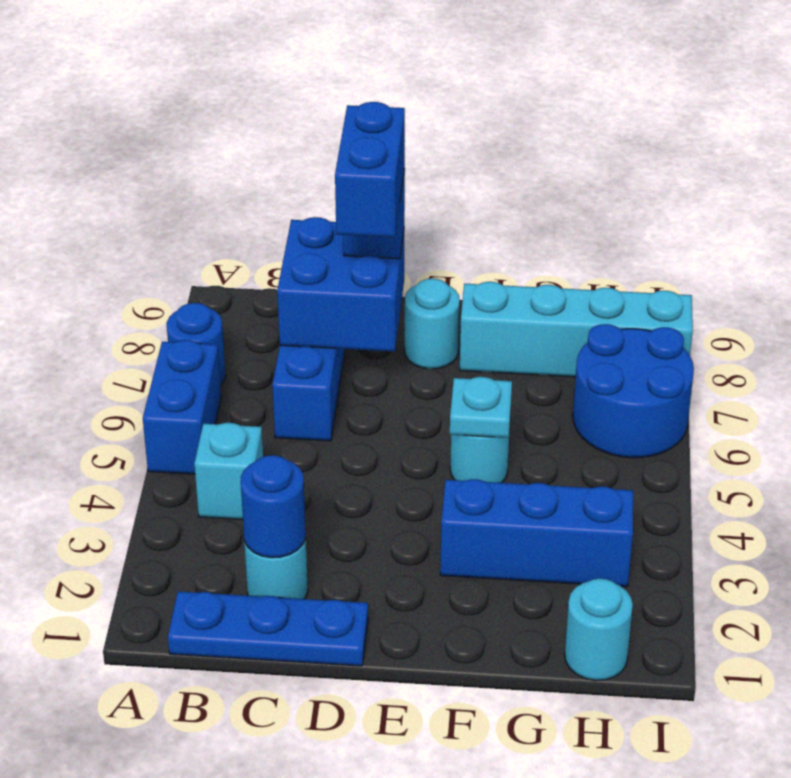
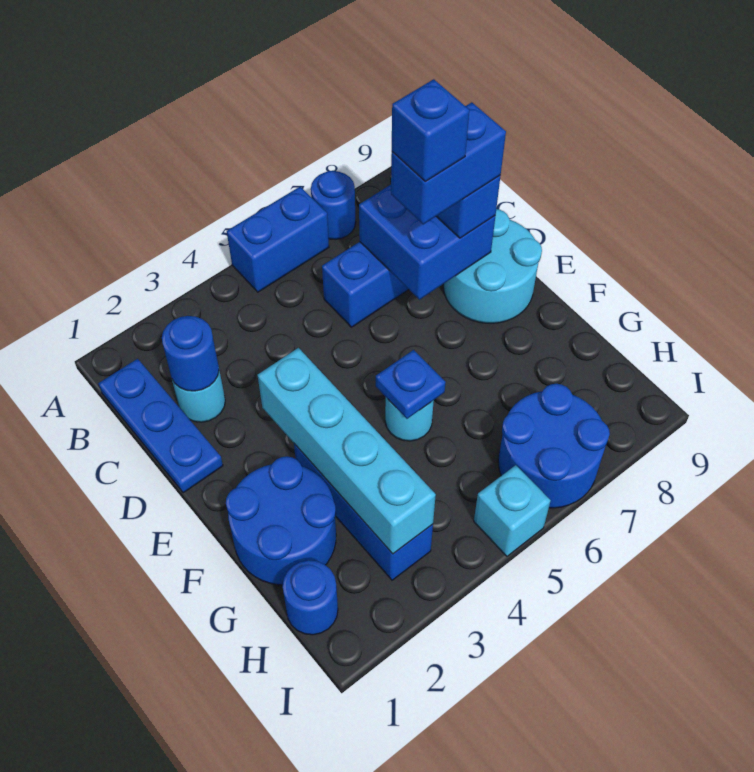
cyan brick B4 level 1 -> cyan brick I5 level 1
none -> blue brick D7 level 5
cyan round brick E8 level 1 -> cyan round brick D8:E9 level 1
none -> blue round brick F1:G2 level 1
cyan plate F5 level 2 -> blue plate F5 level 2
cyan brick F8:I8 level 1 -> cyan brick E3:H3 level 2
cyan round brick H1 level 1 -> blue round brick H1 level 1

